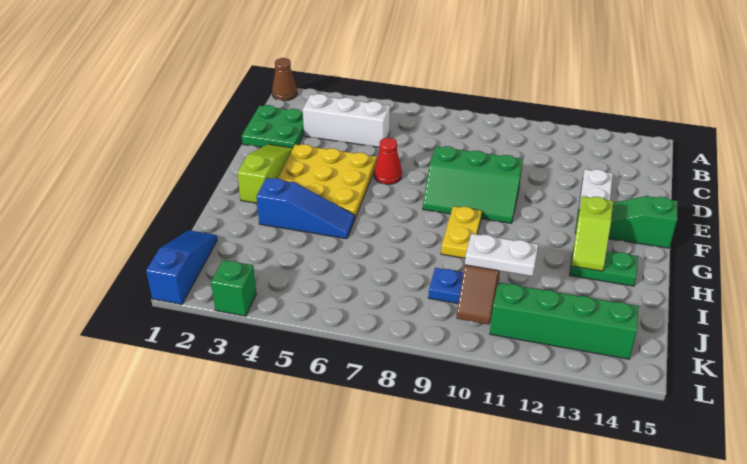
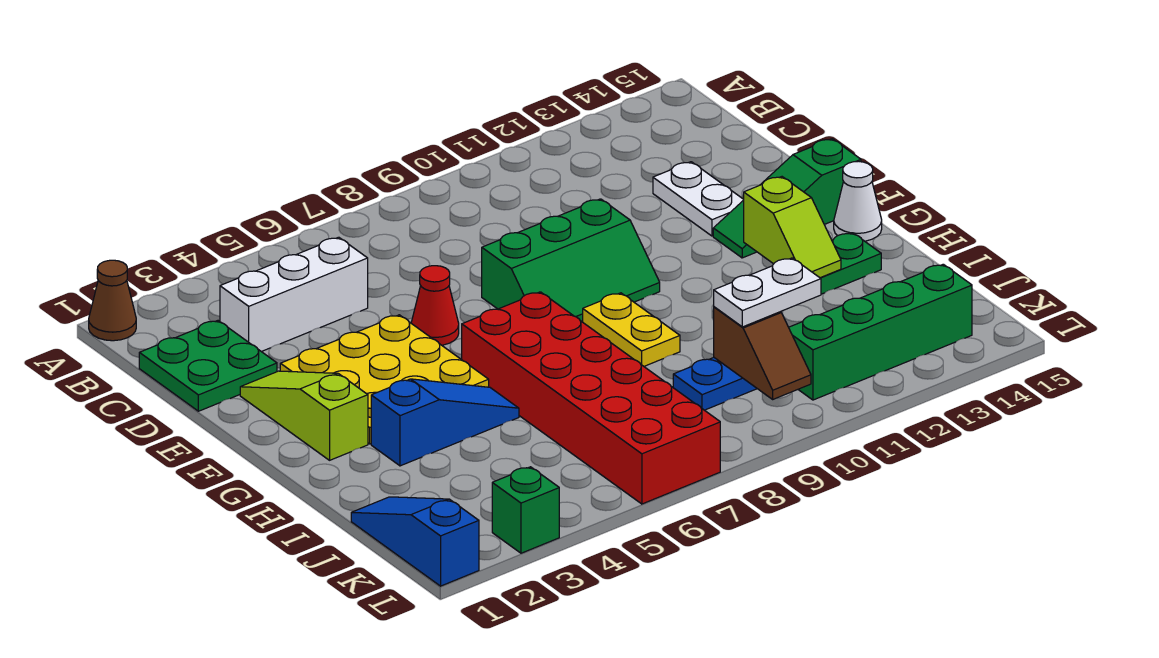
none -> red brick G6:L7 level 1
none -> white cone G15 level 1

